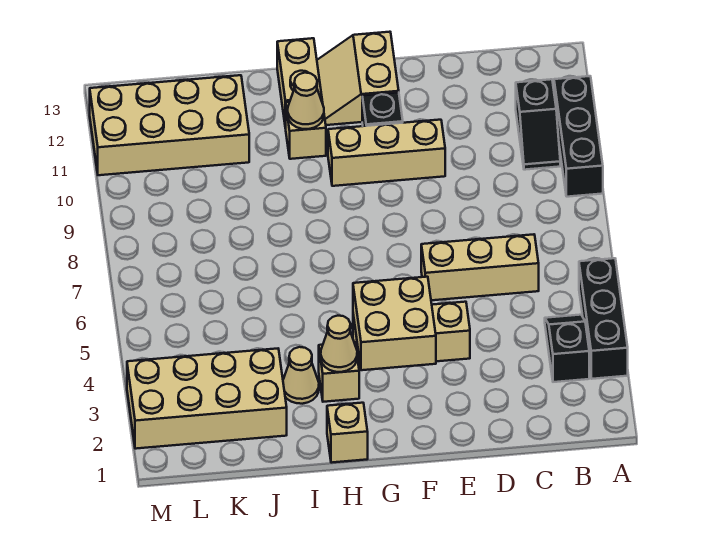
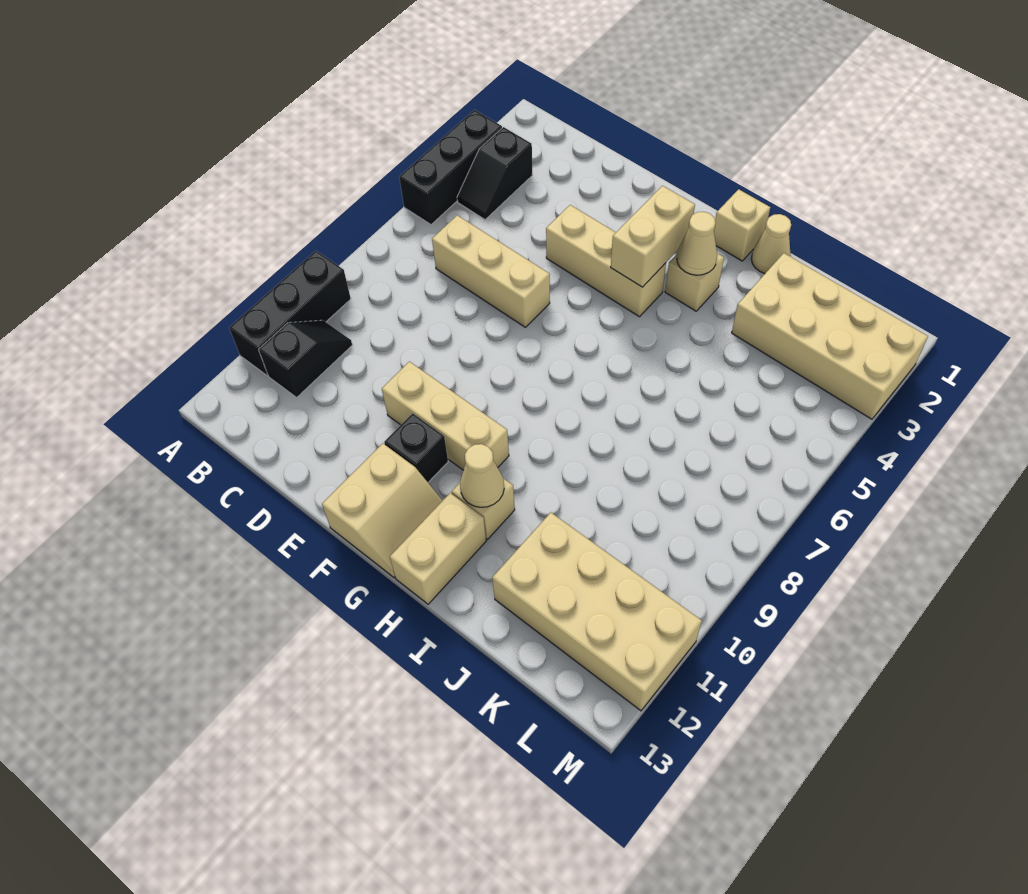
tan brick F3:G4 level 2 -> tan brick G3:G4 level 2
tan cone I3 level 1 -> tan cone I1 level 1

